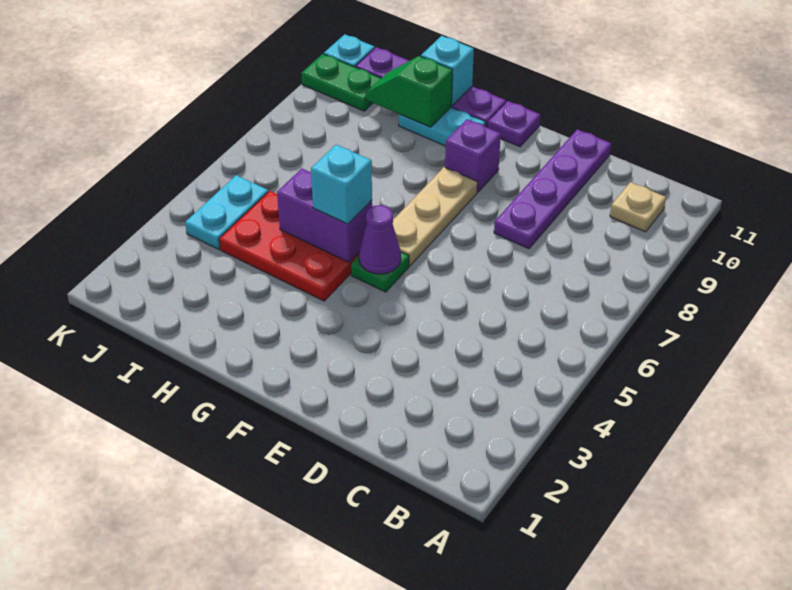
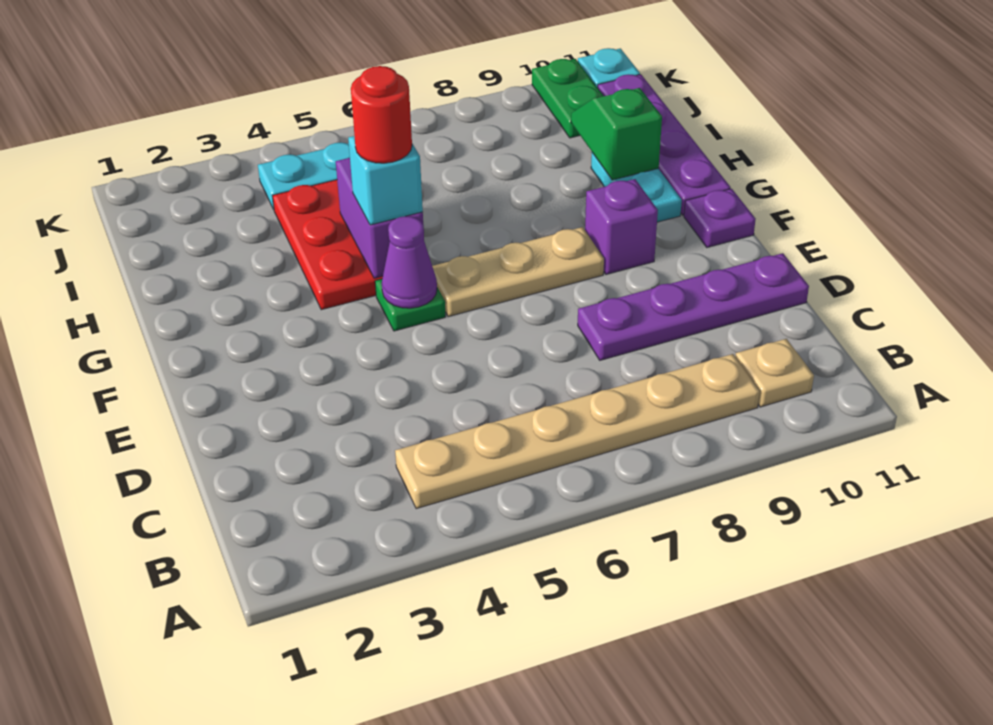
none -> tan plate B4:B9 level 1
none -> red round brick G5 level 4
cyan brick H11 level 2 -> none

